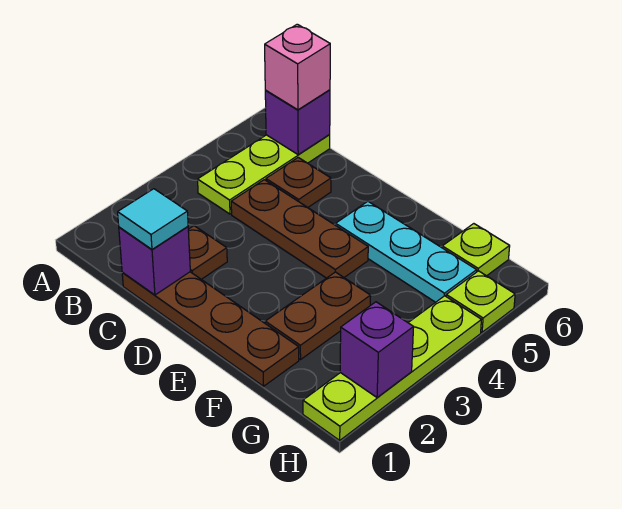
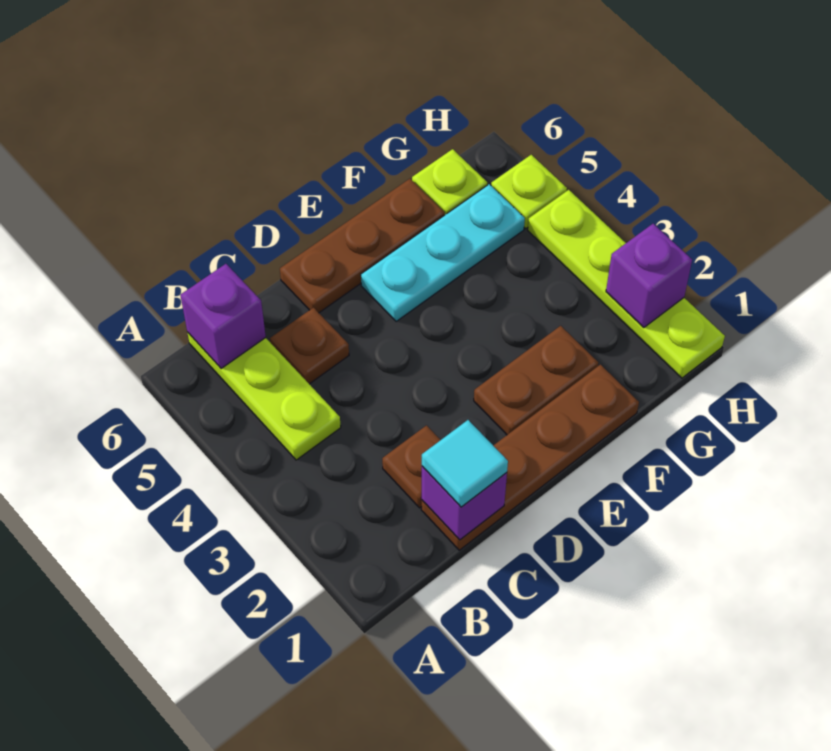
pink brick B6 level 3 -> none
brown plate C4:E4 level 1 -> brown plate D6:F6 level 1
brown plate F2:F3 level 1 -> brown plate E2:F2 level 1

